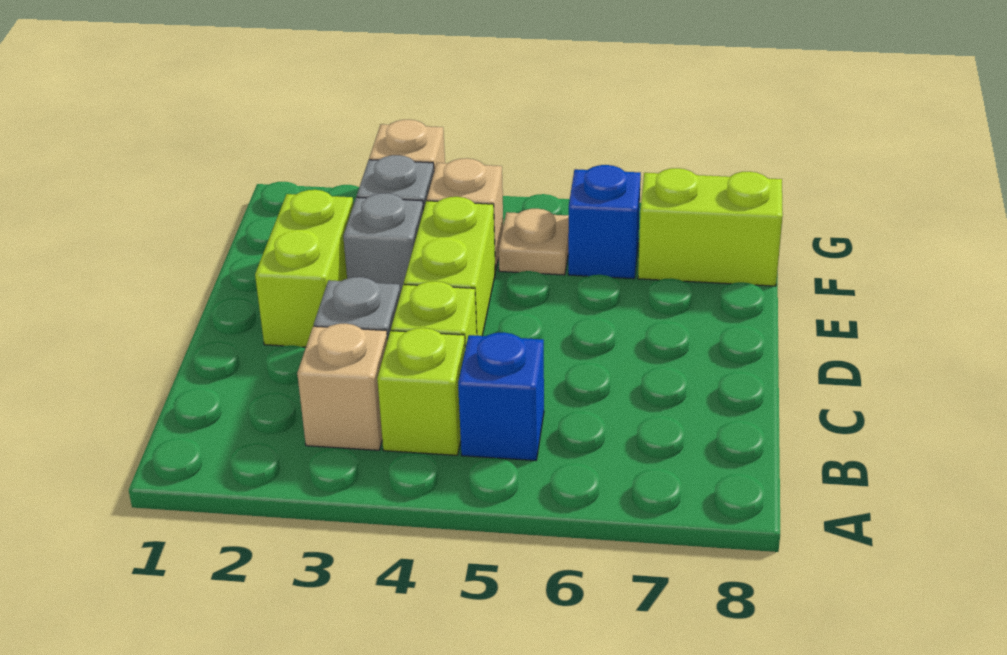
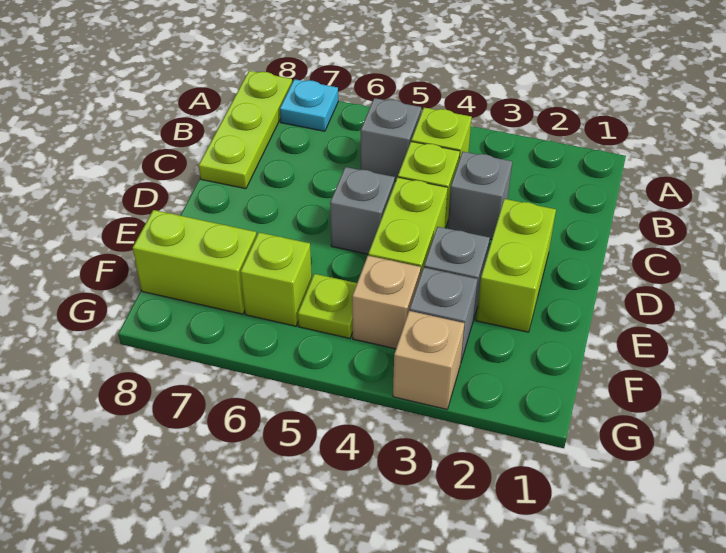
none -> cyan plate A7 level 1
none -> lime plate A8:C8 level 1
tan brick B3 level 1 -> none
blue brick B5 level 1 -> grey brick B5 level 1
none -> grey brick D5 level 1
tan plate F5 level 1 -> lime plate F5 level 1
blue brick F6 level 1 -> lime brick F6 level 1

